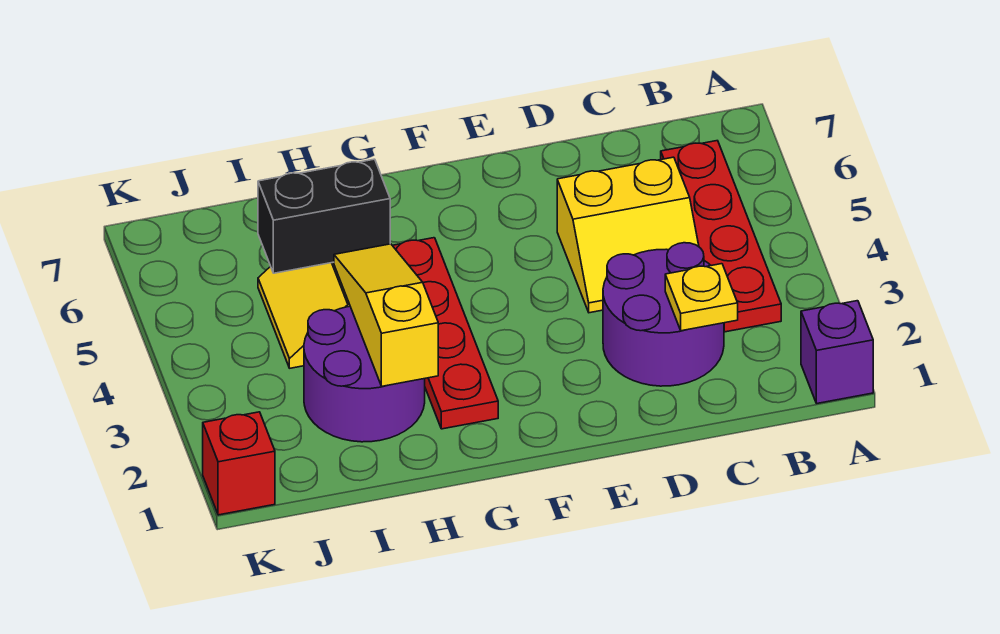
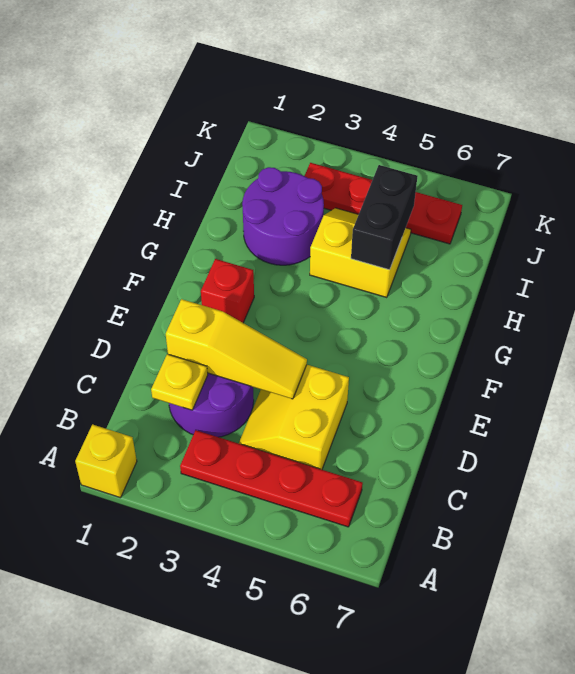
purple brick A1 level 1 -> yellow brick A1 level 1
red plate G2:G5 level 1 -> red plate J3:J6 level 1
yellow slope H2:H4 level 2 top 2 -> yellow slope D2:D4 level 2 top 2
red brick K1 level 1 -> red brick F2 level 1

